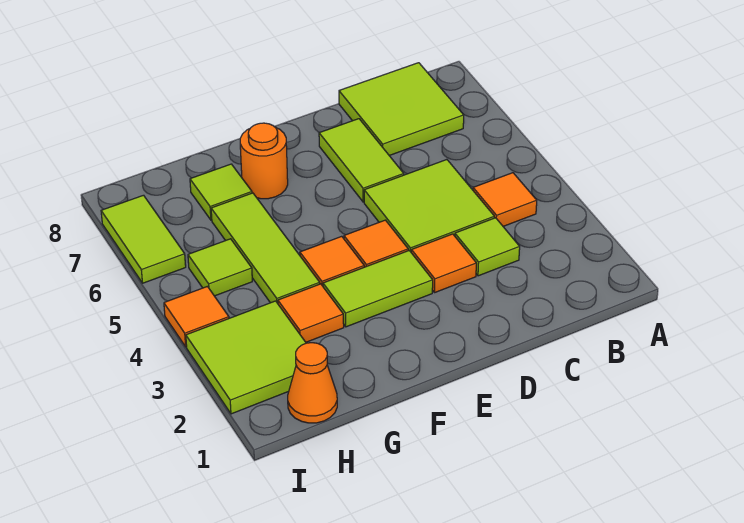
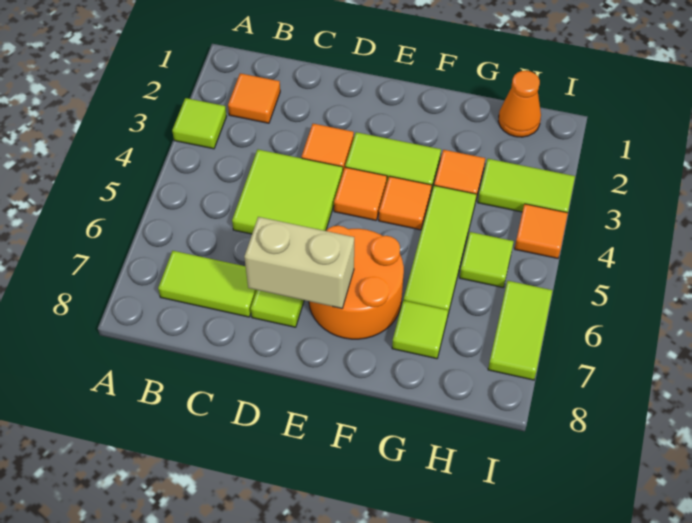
orange tile B4 level 1 -> orange tile B2 level 1
lime tile B7:C8 level 1 -> lime tile B7:C7 level 1
lime tile C3 level 1 -> lime tile A3 level 1
none -> tan brick D7:E7 level 2
orange round brick F7 level 1 -> orange round brick E6:F7 level 1
lime tile H2:I3 level 1 -> lime tile H3:I3 level 1

